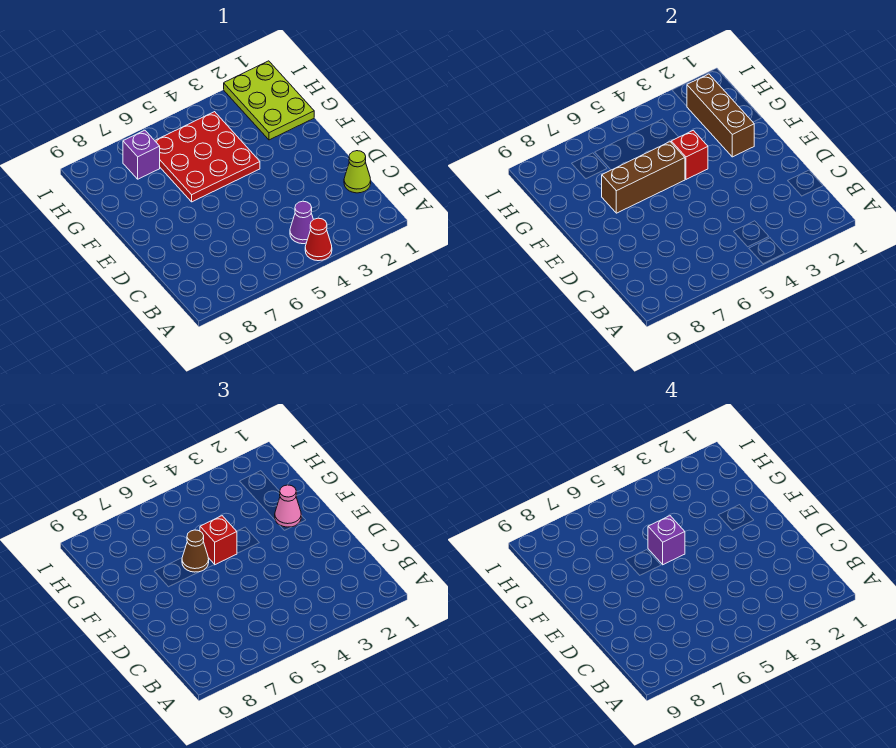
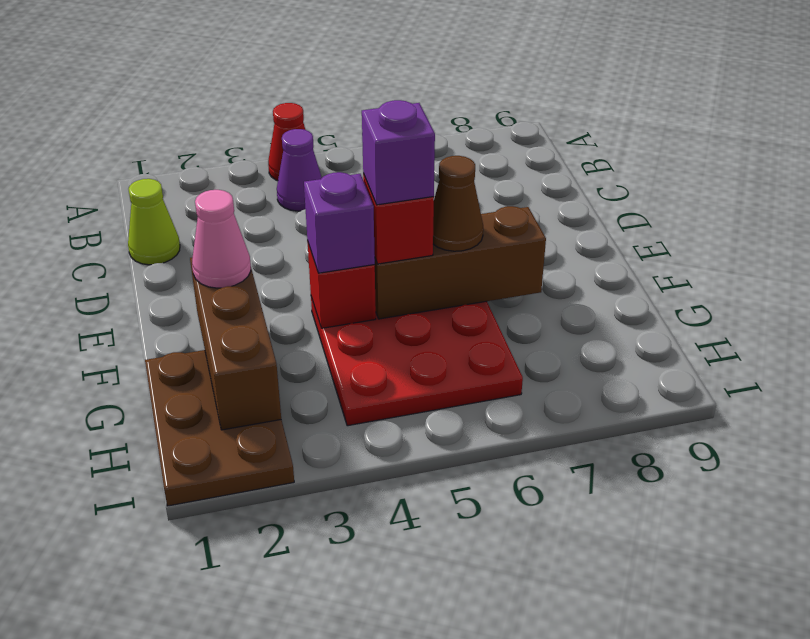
lime plate G1:I2 level 1 -> brown plate G1:I2 level 1
purple brick H7 level 1 -> purple brick F4 level 3

